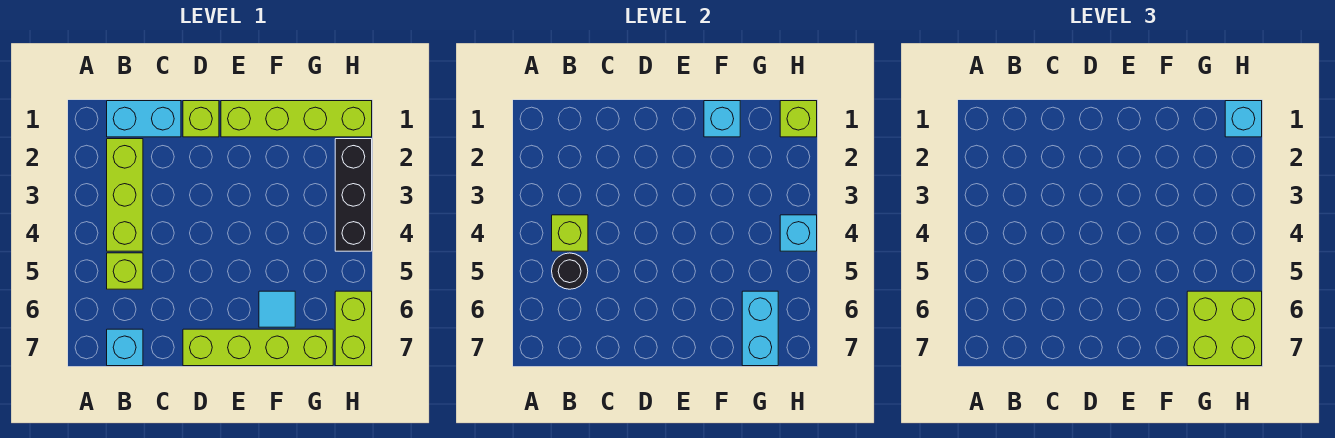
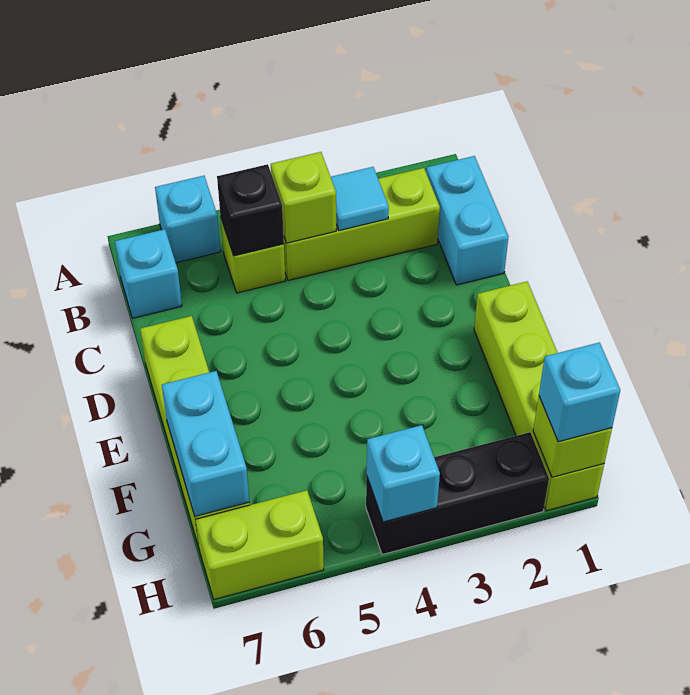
black round brick B5 level 2 -> black brick B5 level 2
lime brick D1 level 1 -> none
cyan brick F1 level 2 -> cyan brick A6 level 1
cyan tile F6 level 1 -> cyan tile B3 level 2
cyan brick G6:G7 level 2 -> cyan brick F7:G7 level 2
lime brick G6:H7 level 3 -> none

